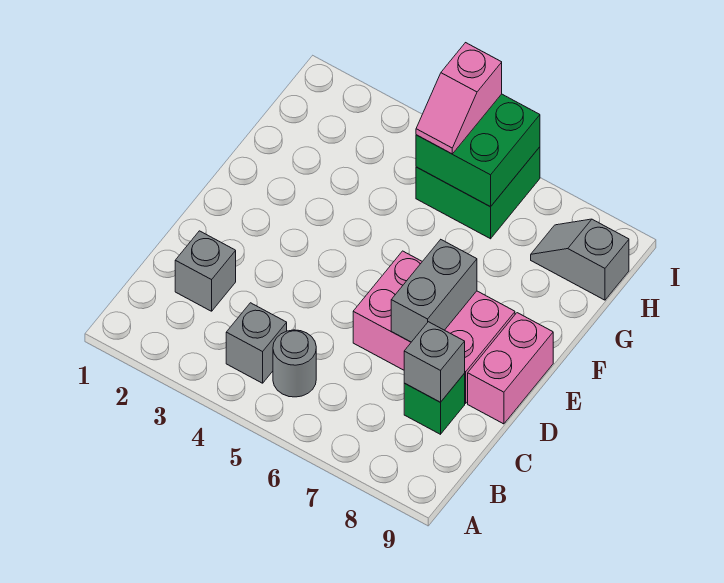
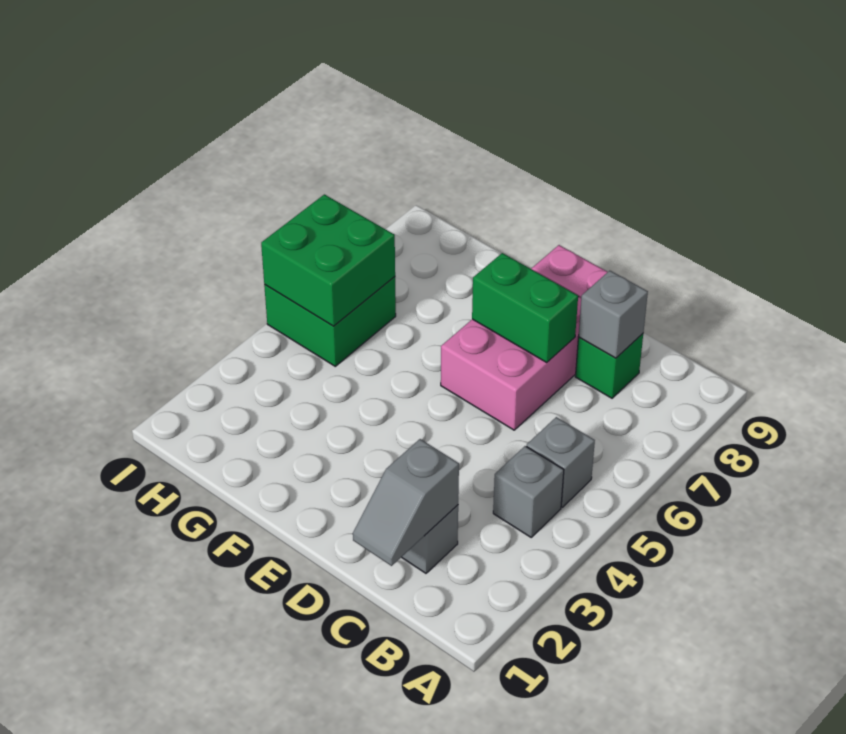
grey round brick B5 level 1 -> grey brick B5 level 1
grey brick D7:E7 level 2 -> green brick D7:E7 level 2
pink slope H5:I5 level 3 top I -> none
grey slope H8:H9 level 1 top 9 -> grey slope C1:C2 level 2 top 2

